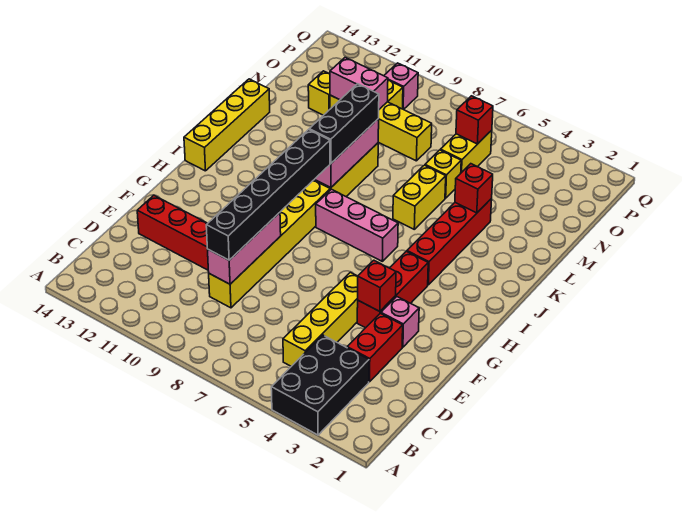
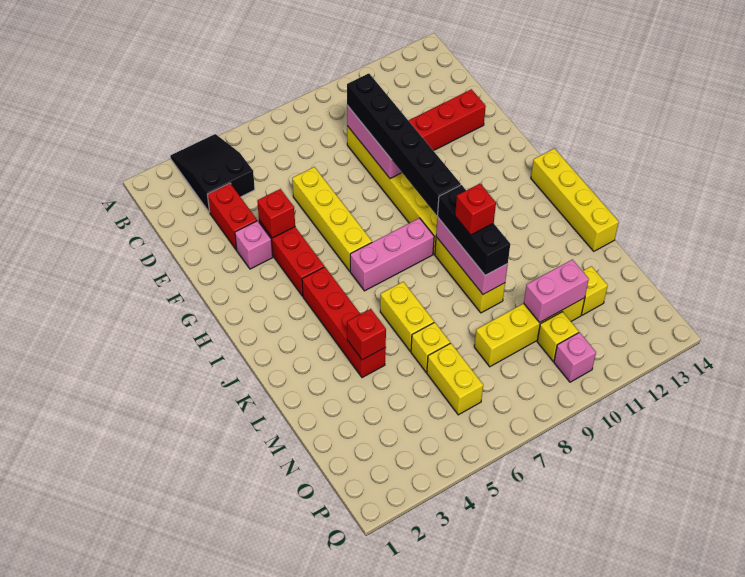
black brick A3:C4 level 1 -> black slope A3:C4 level 1 top C
yellow brick C5:F5 level 1 -> yellow brick E6:H6 level 1
red brick O6 level 2 -> red brick K9 level 4

